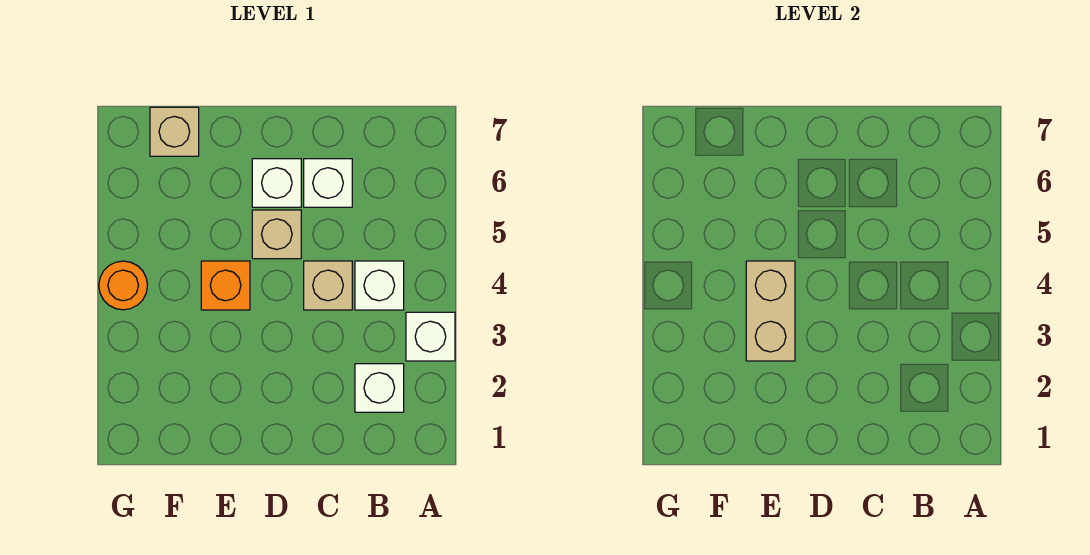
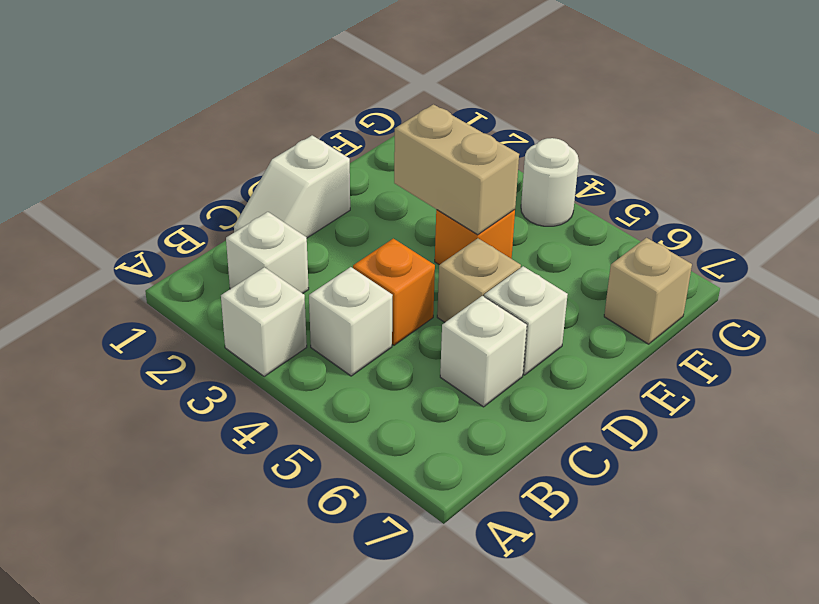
none -> white slope C1:D1 level 1 top D
tan brick C4 level 1 -> orange brick C4 level 1
orange round brick G4 level 1 -> white round brick G4 level 1

